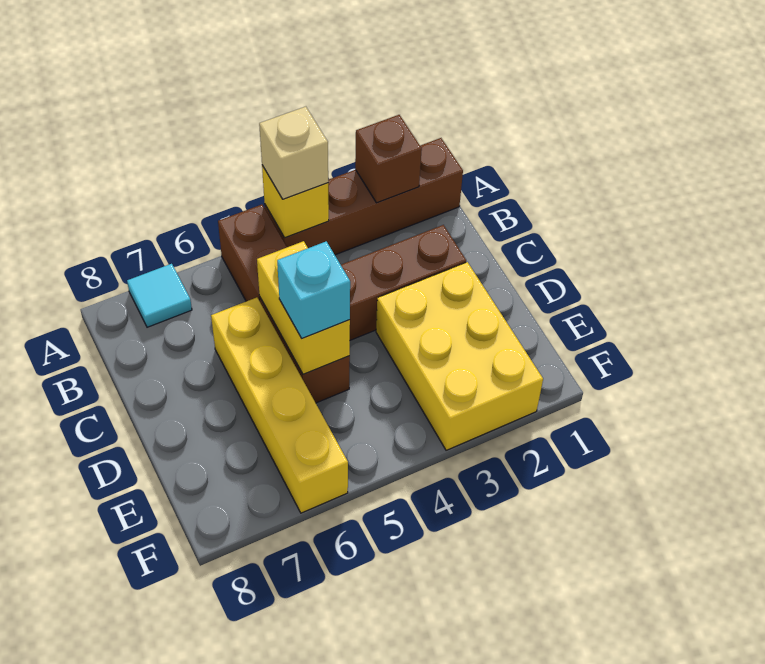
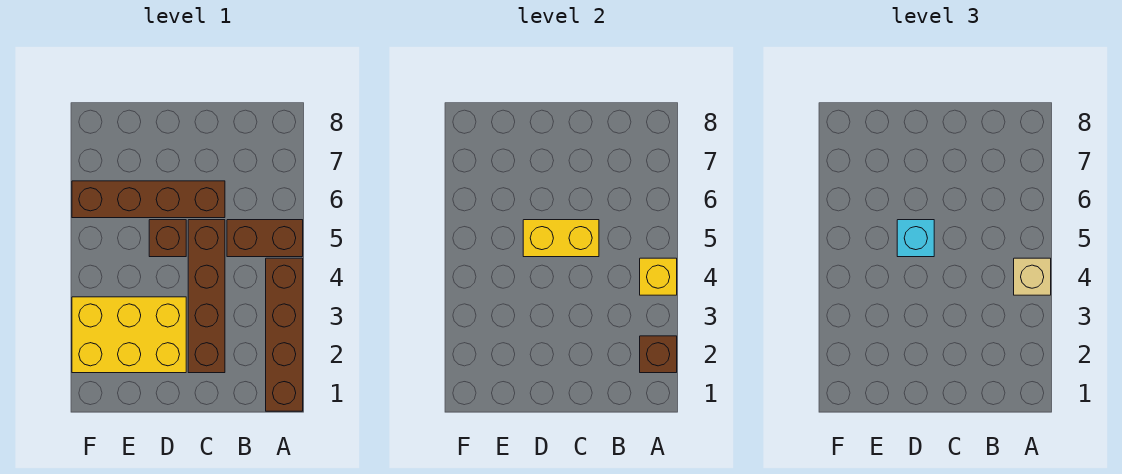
cyan tile A7 level 1 -> none
yellow brick C6:F6 level 1 -> brown brick C6:F6 level 1

